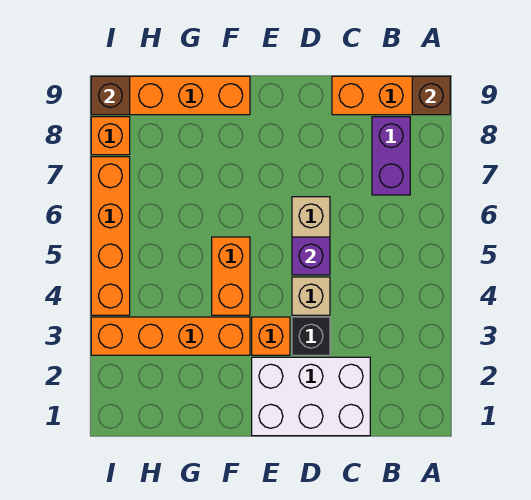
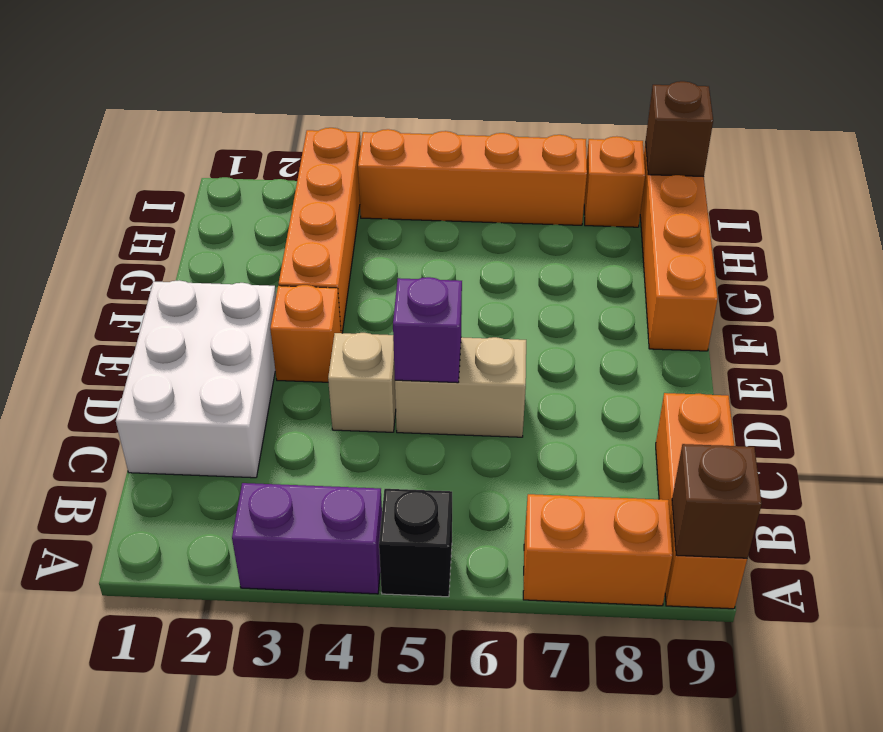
purple brick B7:B8 level 1 -> purple brick A3:A4 level 1
black brick D3 level 1 -> black brick A5 level 1
orange brick F4:F5 level 1 -> orange brick A7:A8 level 1

